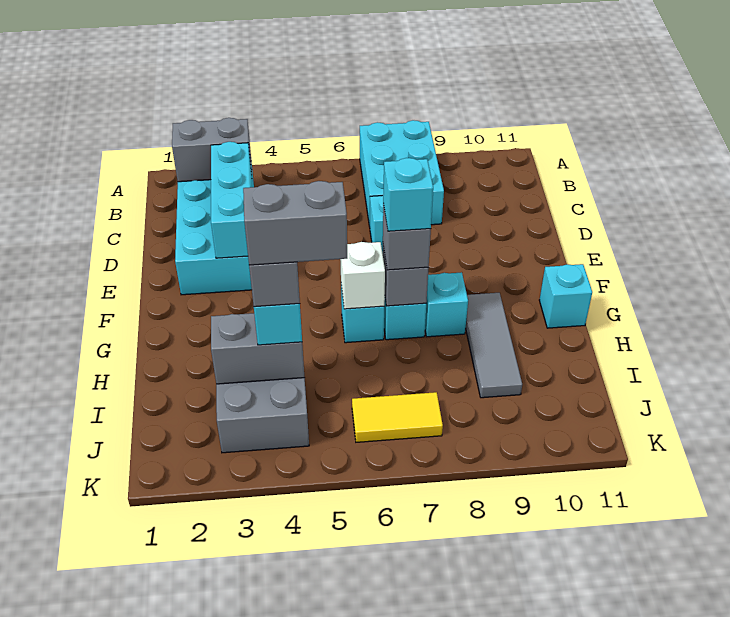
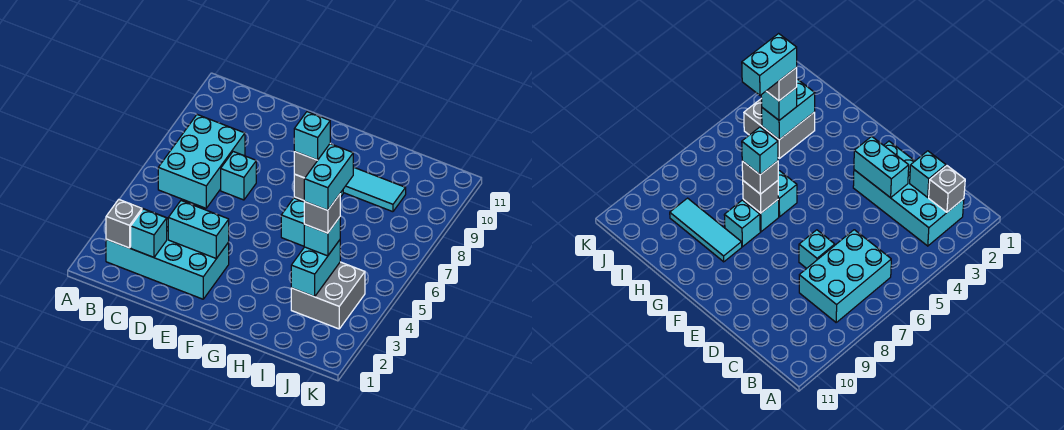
cyan brick A7:C8 level 1 -> cyan brick B6:C8 level 1
grey brick B2:B3 level 2 -> grey brick B2 level 2
cyan brick C3:E3 level 2 -> cyan brick D3:E3 level 2
white brick G6 level 2 -> none
grey tile G9:I9 level 1 -> cyan tile G9:I9 level 1
cyan brick G11 level 1 -> cyan brick C2 level 2
grey brick I3:I4 level 2 -> cyan brick I3:I4 level 2
grey brick I4:I5 level 5 -> cyan brick I4:I5 level 5
yellow tile J6:J7 level 1 -> none

